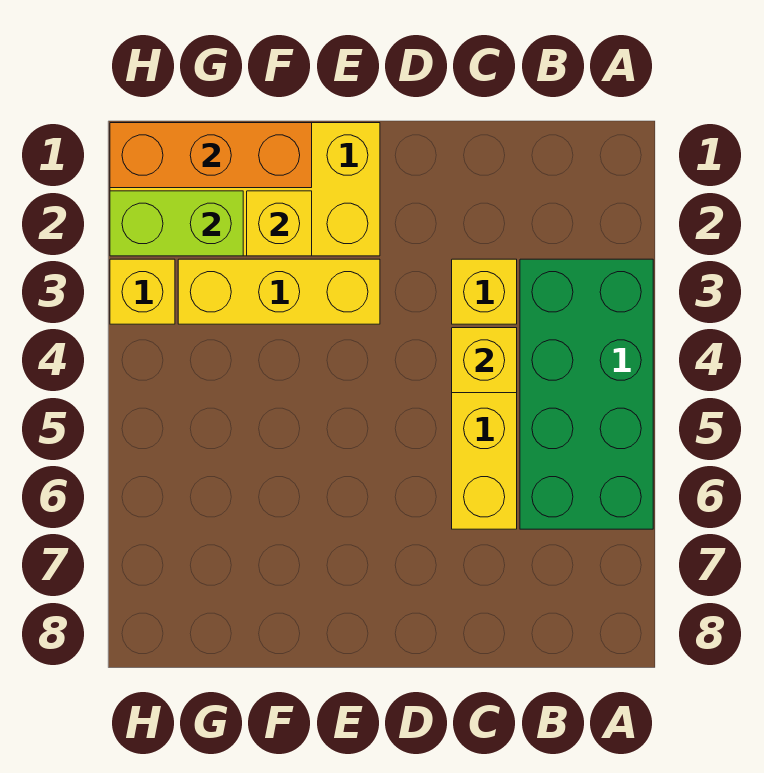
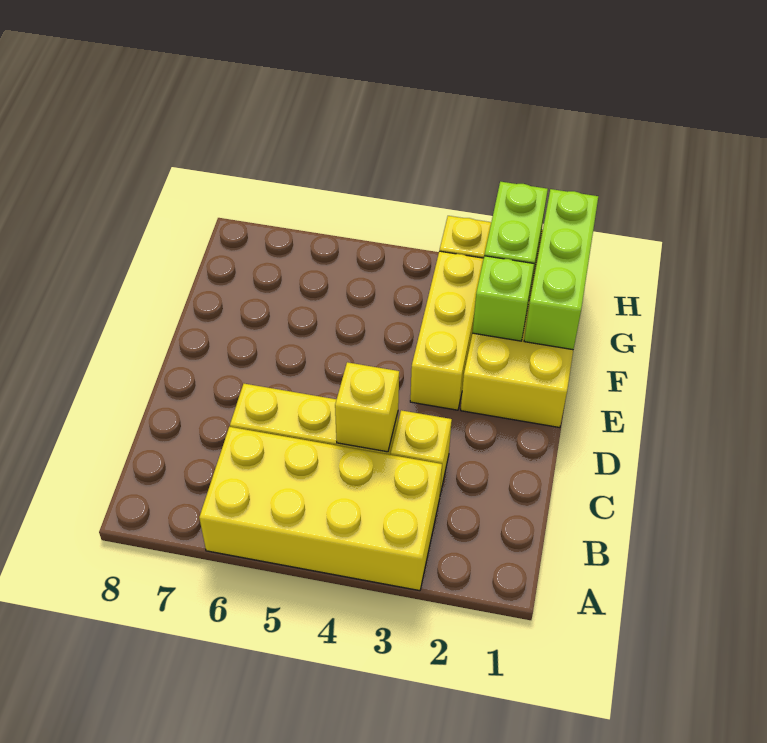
green brick A3:B6 level 1 -> yellow brick A3:B6 level 1
orange brick F1:H1 level 2 -> lime brick F1:H1 level 2
yellow brick F2 level 2 -> lime brick F2 level 2

